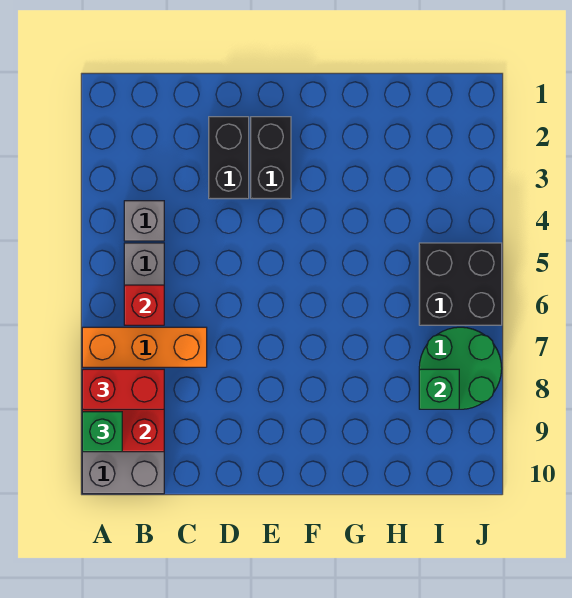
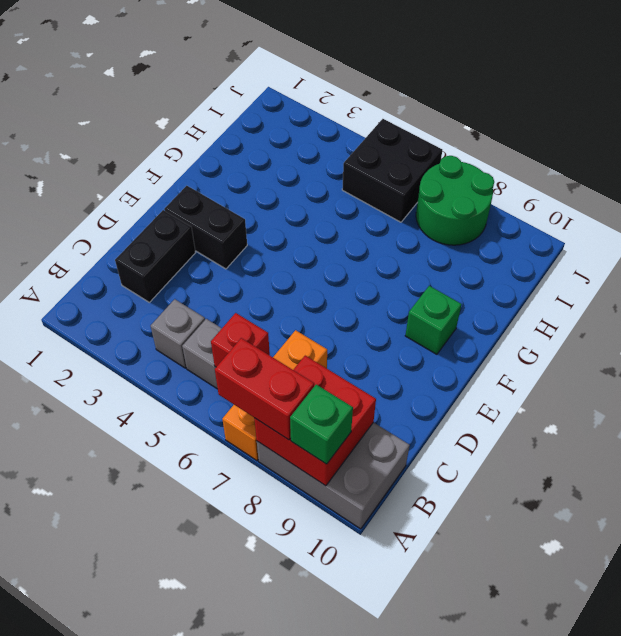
red brick A8:B8 level 3 -> red brick A7:A8 level 3
black brick D2:D3 level 1 -> black brick C2:D2 level 1
green brick I8 level 2 -> green brick F9 level 1

